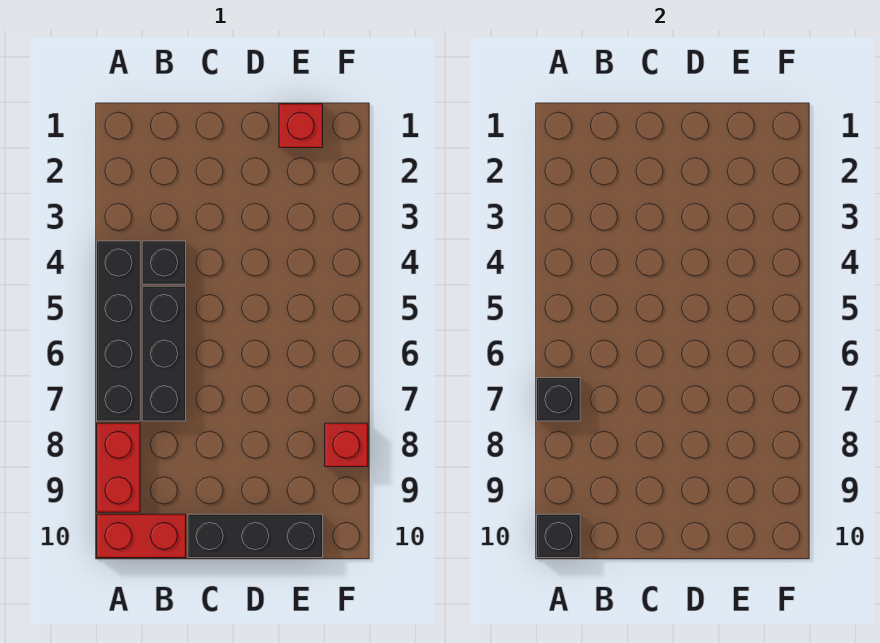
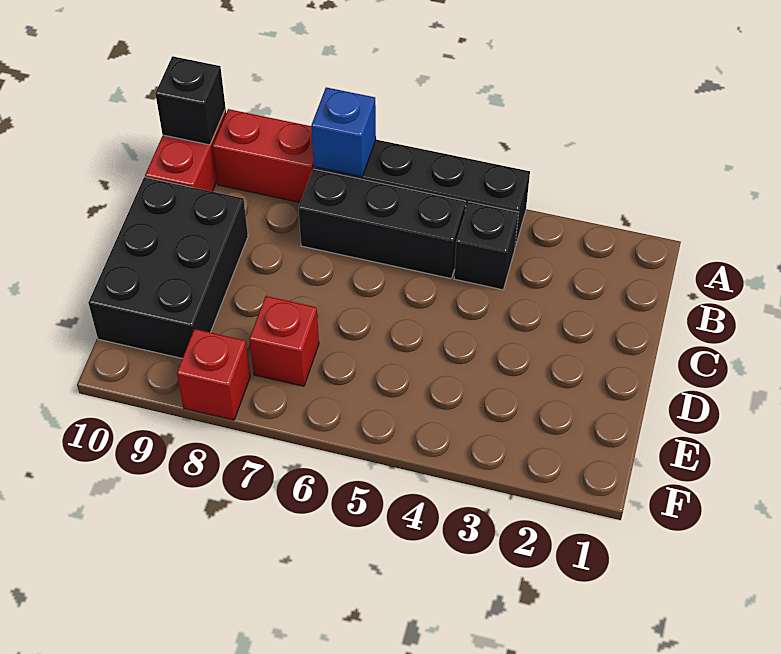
black brick A7 level 2 -> blue brick A7 level 2
black brick C10:E10 level 1 -> black brick C9:E10 level 1
red brick E1 level 1 -> red brick E7 level 1

